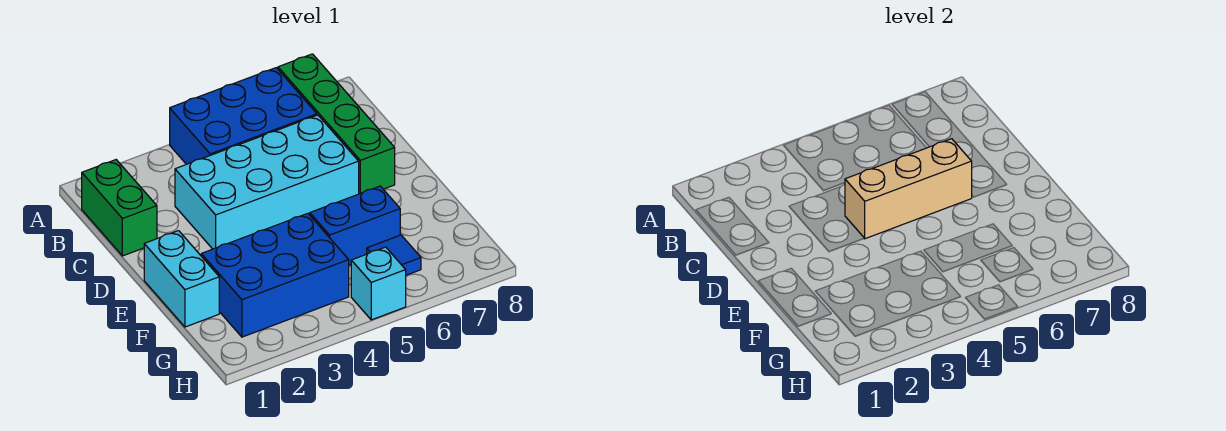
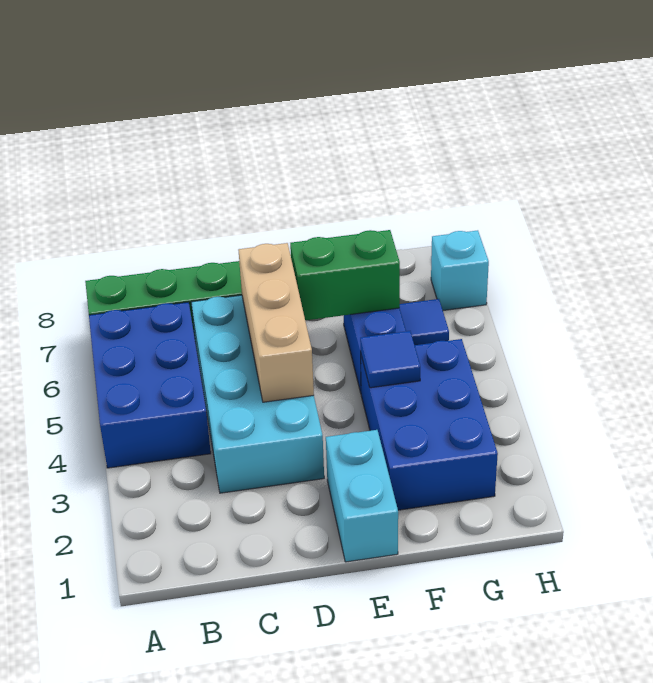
green brick B1:C1 level 1 -> green brick E6:F6 level 2
cyan brick E1:F1 level 1 -> cyan brick E1:E2 level 1
none -> blue tile F4 level 2
cyan brick H5 level 1 -> cyan brick H7 level 1

